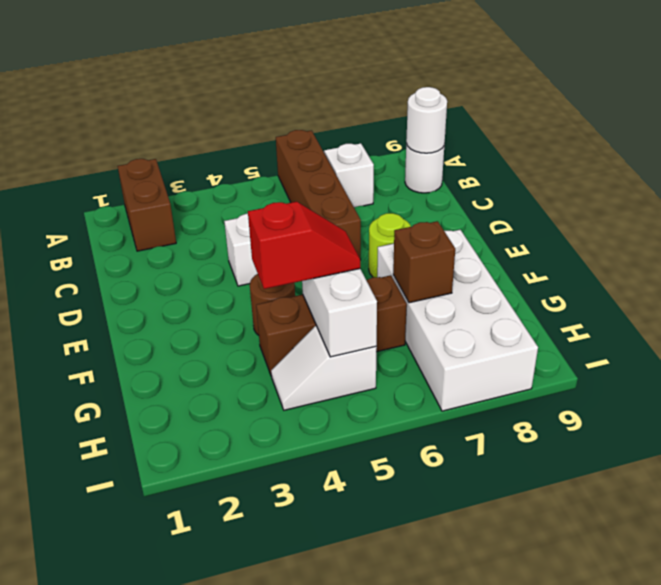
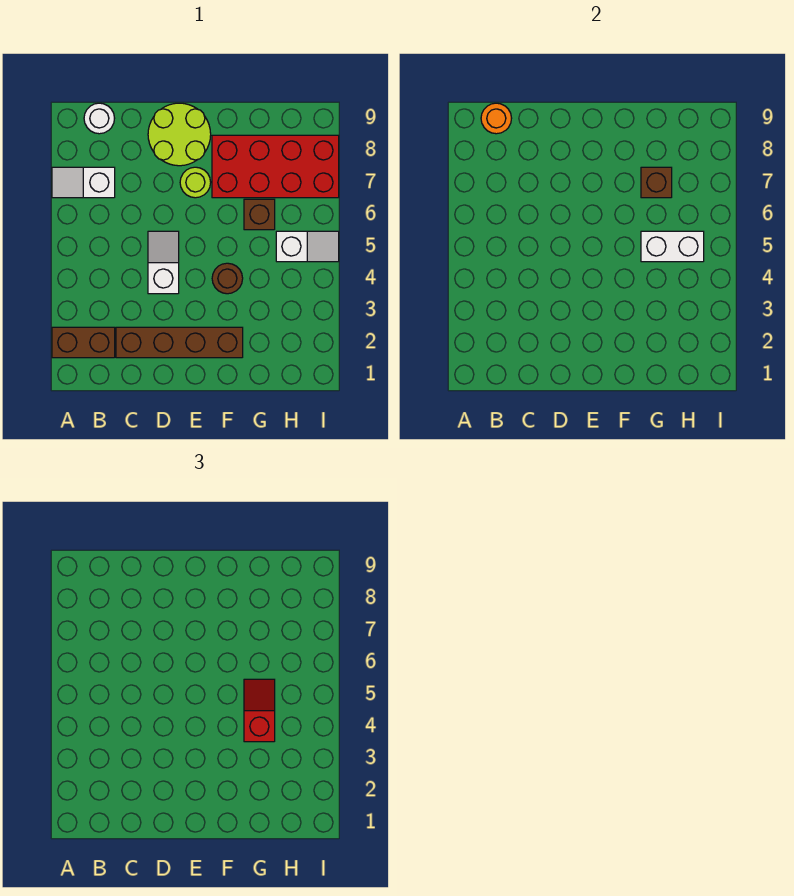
brown brick A6:D6 level 1 -> brown brick C2:F2 level 1
white round brick B9 level 2 -> orange round brick B9 level 2
none -> lime round brick D8:E9 level 1
white brick F7:I8 level 1 -> red brick F7:I8 level 1
brown brick G4:G6 level 1 -> brown brick G6 level 1
white slope H4:H5 level 1 top 5 -> white slope H5:I5 level 1 top H

